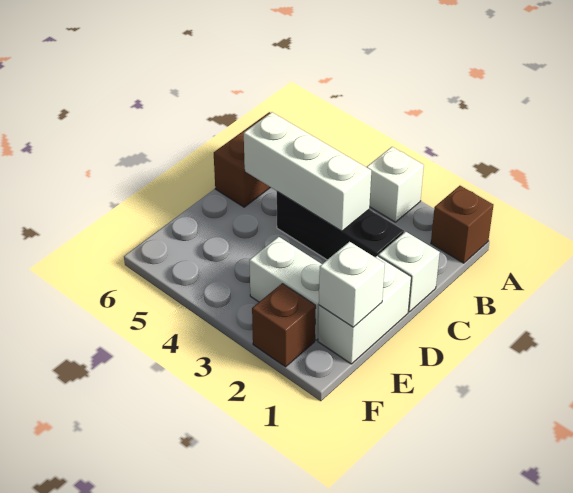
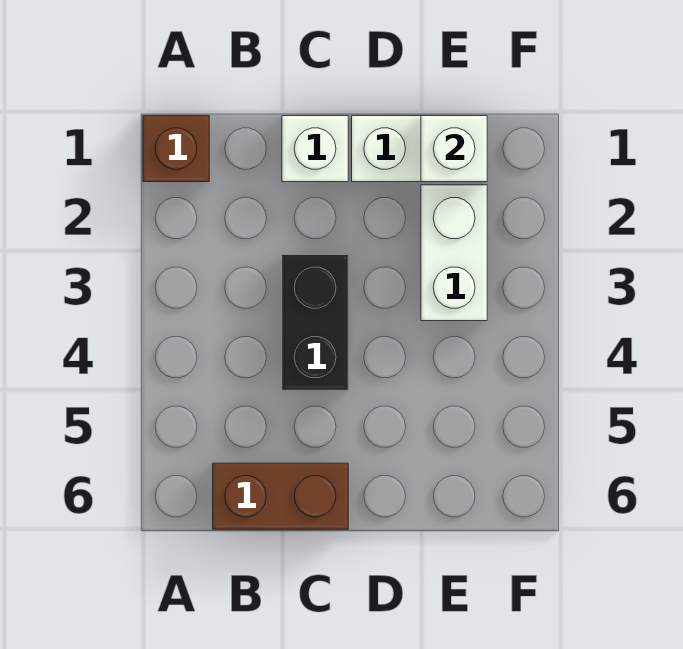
white brick A3 level 1 -> none
black brick C2:C4 level 1 -> black brick C3:C4 level 1
white brick C3:C5 level 2 -> none
brown brick F2 level 1 -> none

